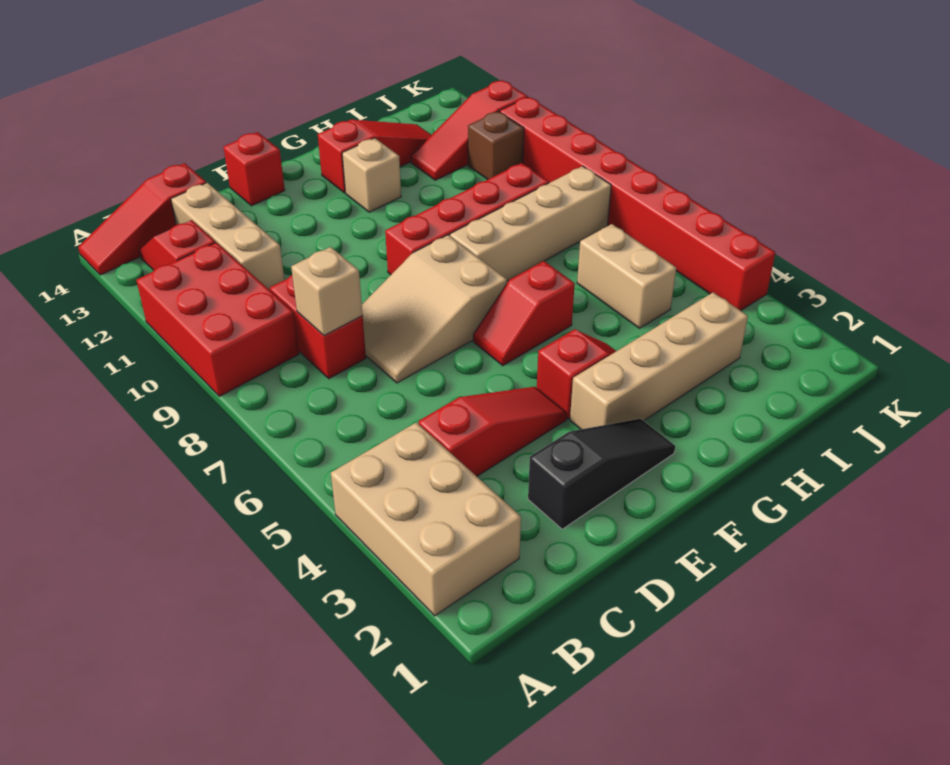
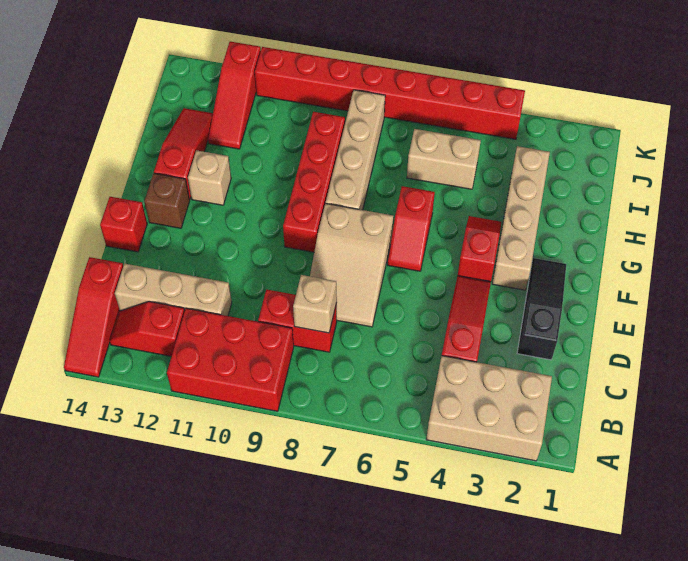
brown brick J11 level 1 -> brown brick F13 level 1

